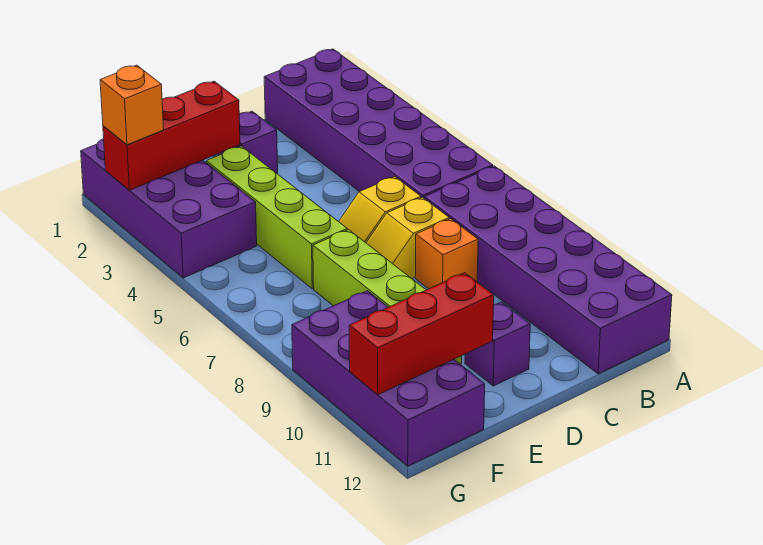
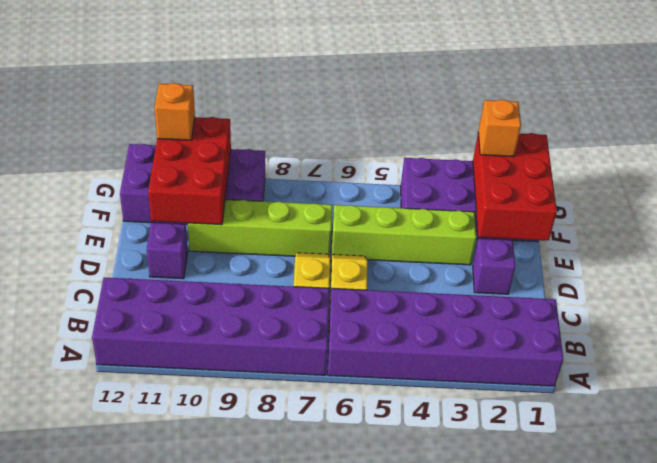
orange brick C8 level 1 -> orange brick G11 level 3
red brick E2:G2 level 2 -> red brick E1:G2 level 2
red brick E11:G11 level 2 -> red brick E10:G11 level 2

